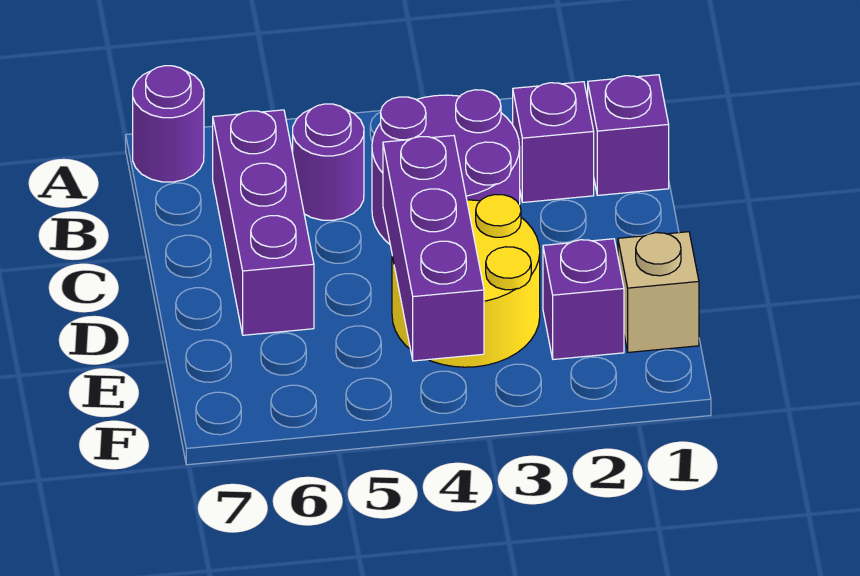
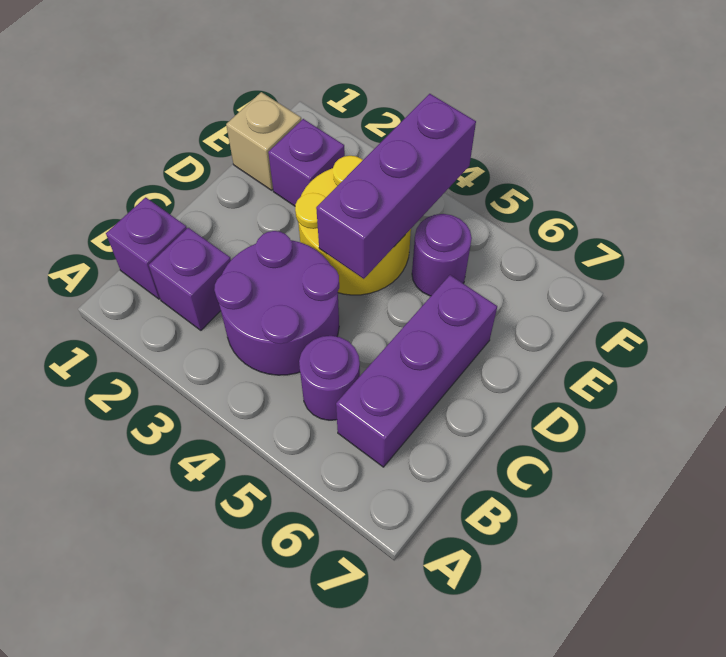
purple round brick A7 level 1 -> purple round brick E5 level 1

